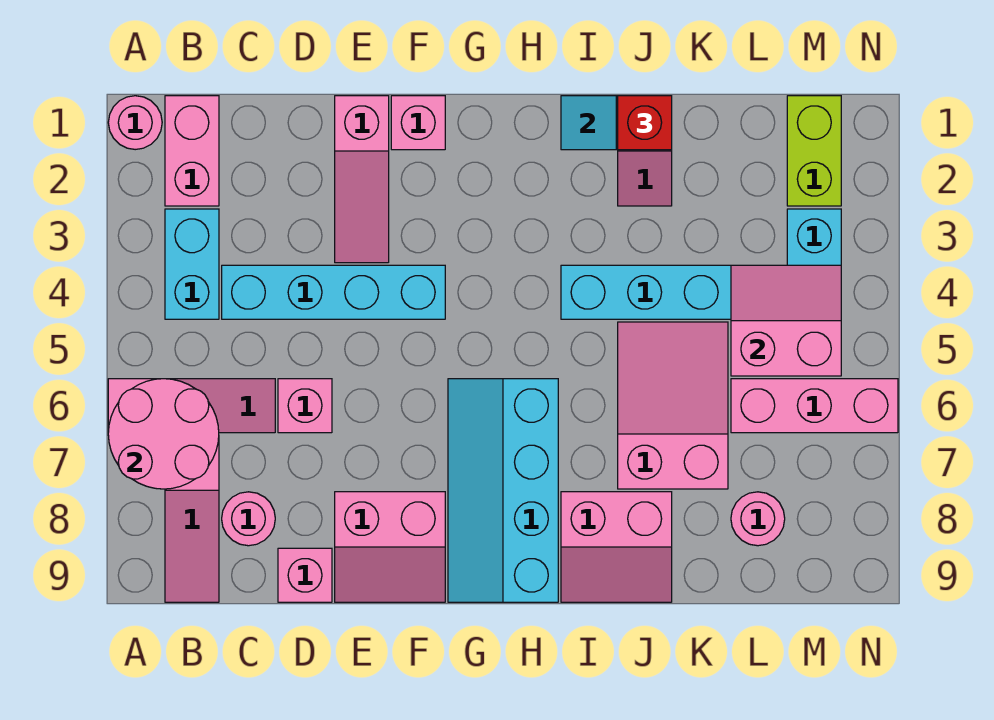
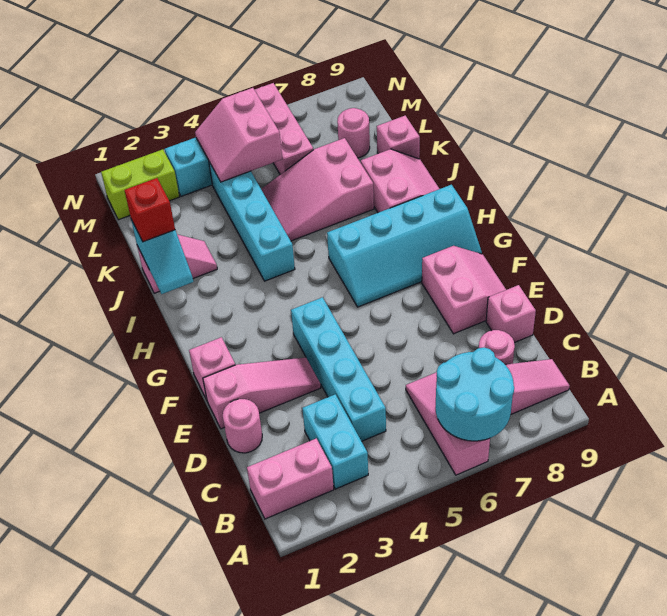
pink round brick A1 level 1 -> pink round brick D1 level 1
pink round brick A6:B7 level 2 -> cyan round brick A6:B7 level 2
cyan brick B3:B4 level 1 -> cyan brick B3:C3 level 1
pink brick D6 level 1 -> pink brick K9 level 1

